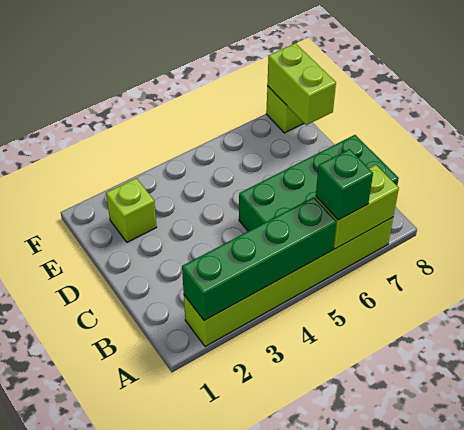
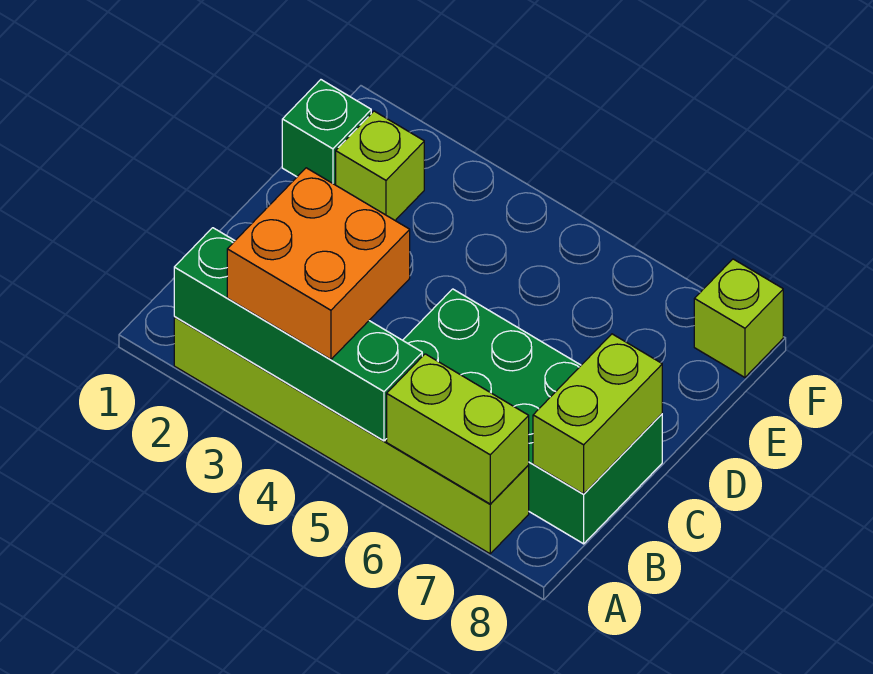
none -> orange brick A3:B4 level 3
green brick A6 level 3 -> green brick E1 level 1
lime brick E8:F8 level 2 -> lime brick B8:C8 level 2

